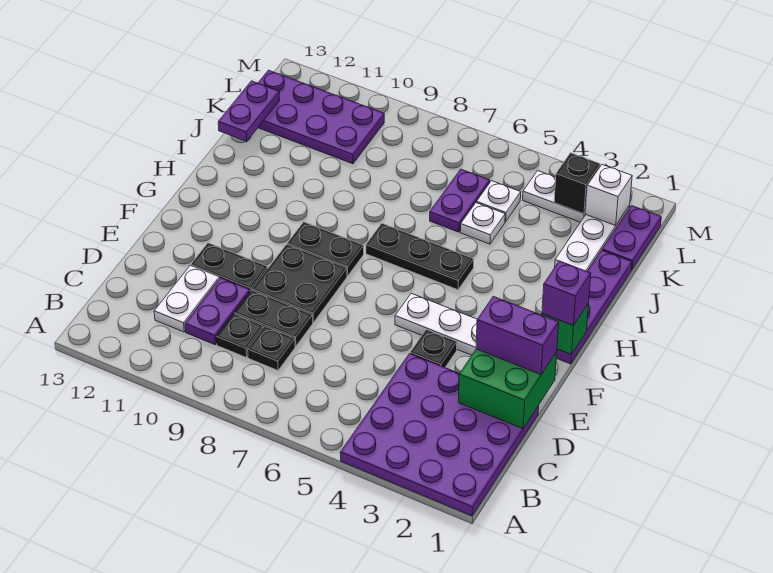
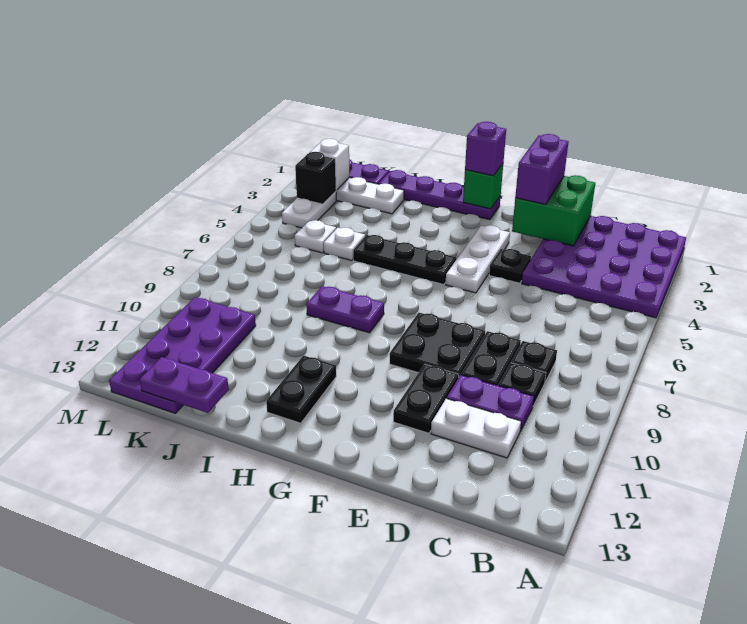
black plate G8:G9 level 1 -> black plate H11:H12 level 1
black plate H5:H7 level 1 -> black plate G5:I5 level 1
purple plate J6:K6 level 1 -> purple plate H8:I8 level 1

